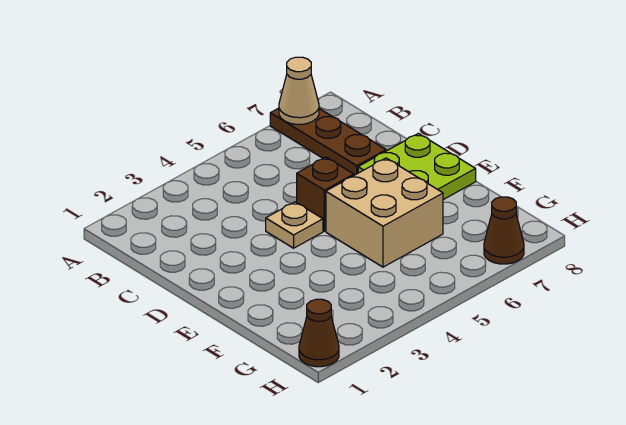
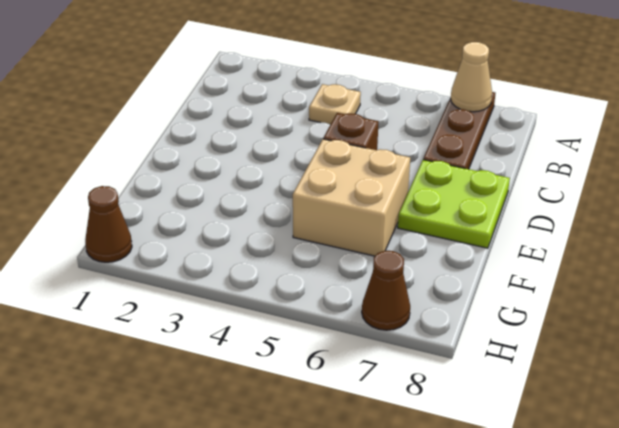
tan plate D4 level 1 -> tan plate B4 level 1

